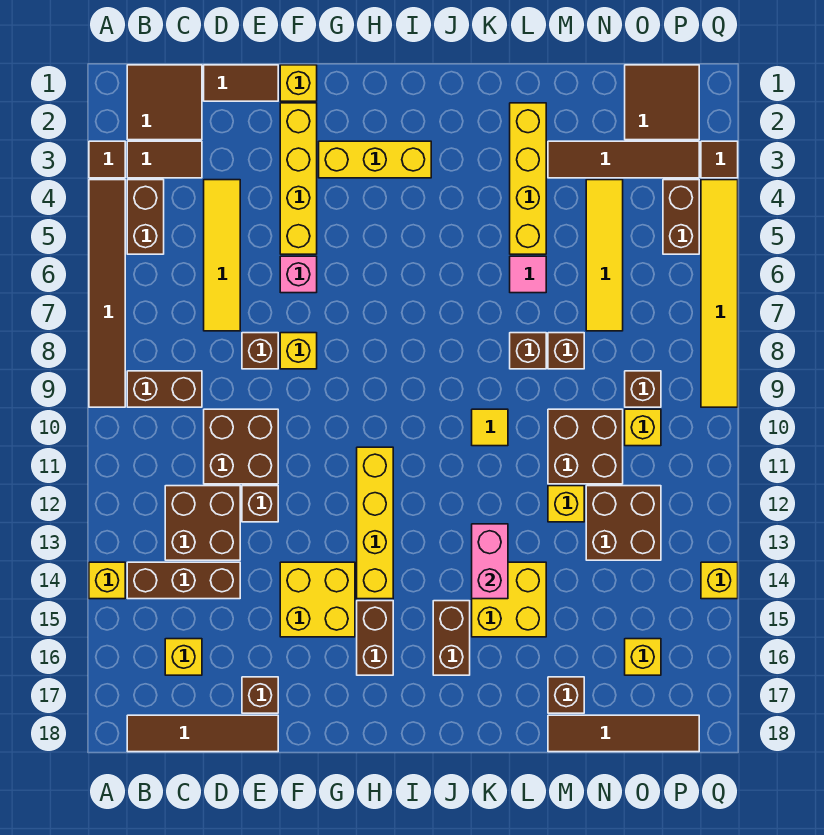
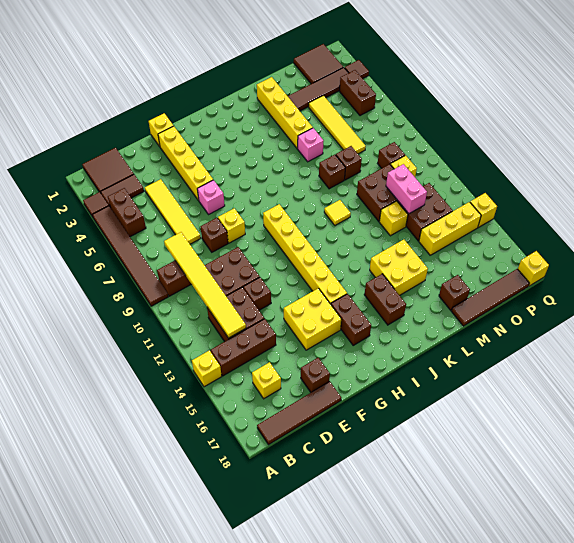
brown tile D1:E1 level 1 -> none
yellow brick G3:I3 level 1 -> yellow brick N14:P14 level 1
yellow brick H11:H14 level 1 -> yellow brick H9:H14 level 1
pink brick K13:K14 level 2 -> pink brick N11:N12 level 2
pink tile L6 level 1 -> pink brick L6 level 1
yellow brick O16 level 1 -> yellow brick Q18 level 1
yellow tile Q4:Q9 level 1 -> yellow tile C8:C13 level 2

